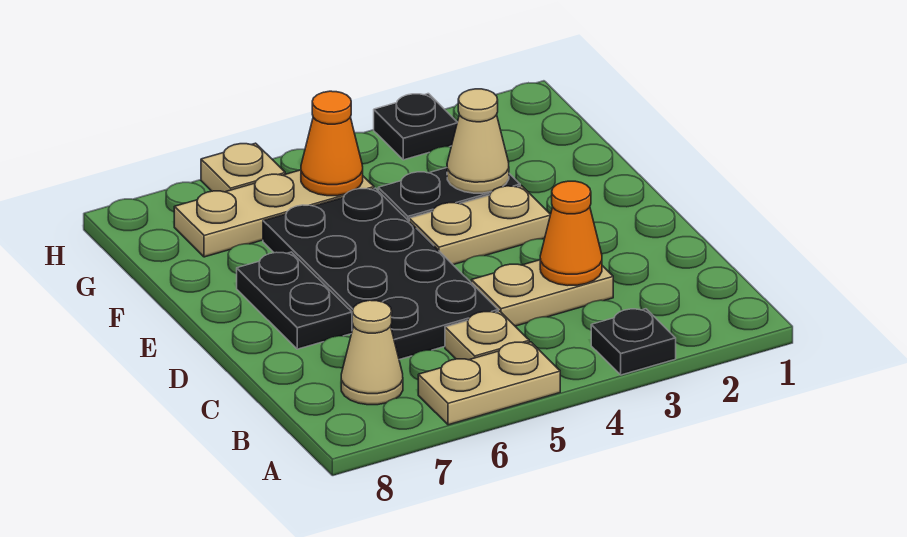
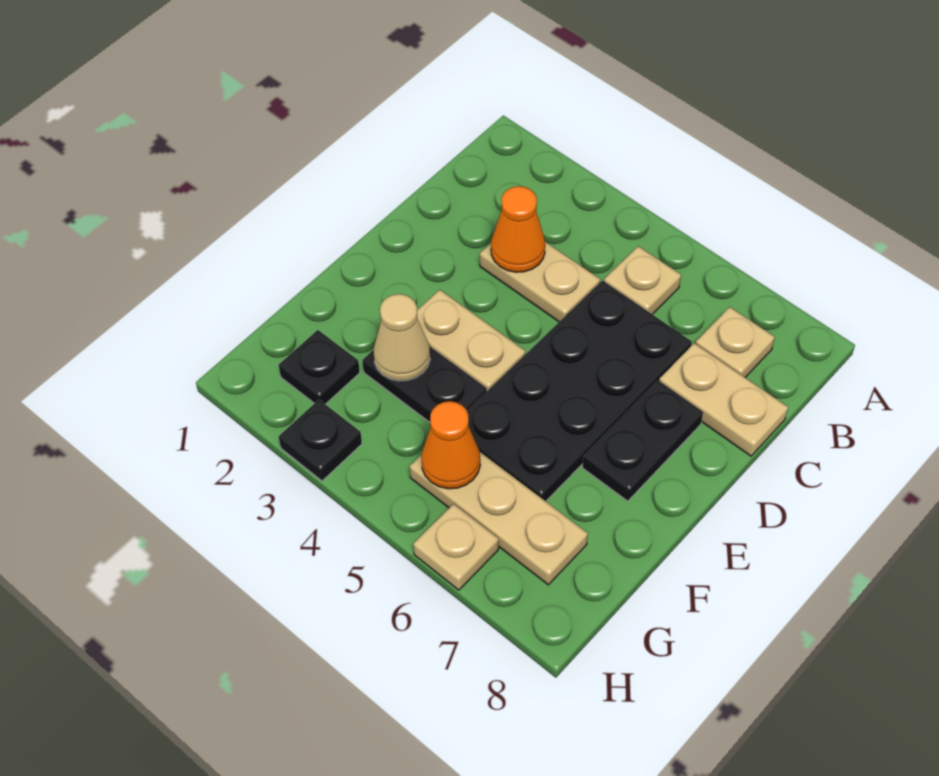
black plate A3 level 1 -> black plate G2 level 1
tan plate A5:A6 level 1 -> tan plate C7:C8 level 1
tan cone B7 level 1 -> tan plate B7 level 1

